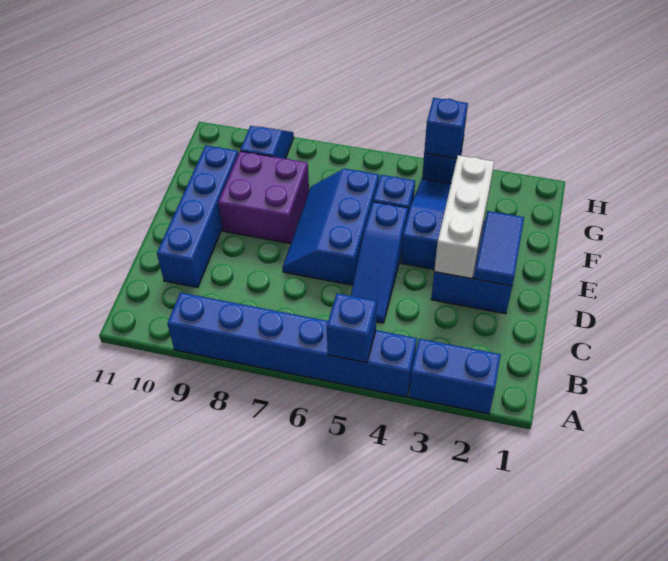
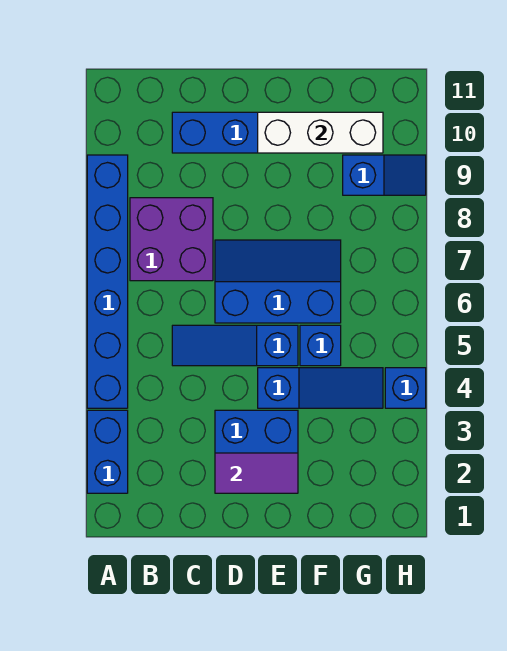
blue brick A5 level 2 -> none
blue tile D2:E2 level 2 -> purple tile D2:E2 level 2
white brick D3:F3 level 2 -> white brick E10:G10 level 2
purple brick E8:F9 level 1 -> purple brick B7:C8 level 1
blue brick H4 level 2 -> none

